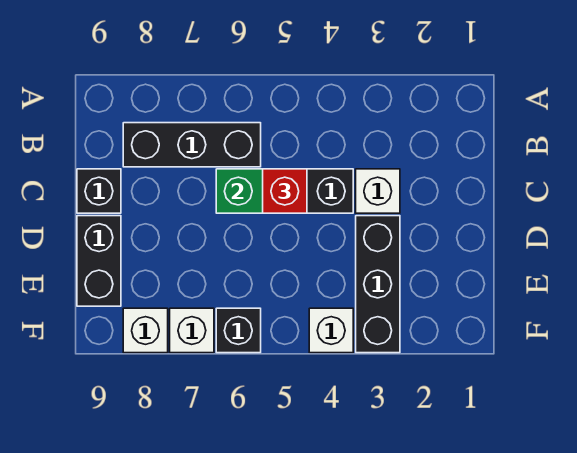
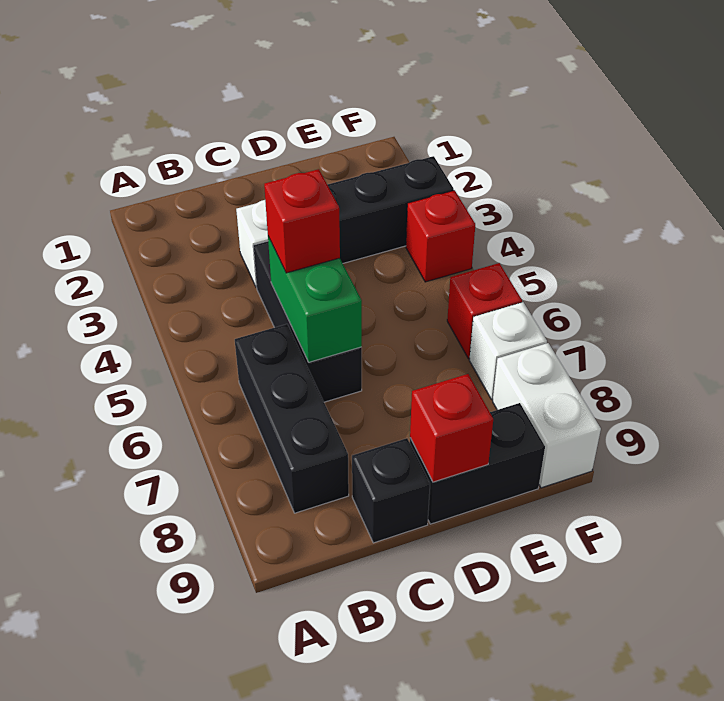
none -> red brick D9 level 2
white brick F4 level 1 -> red brick F4 level 1
black brick F6 level 1 -> red brick F6 level 1
white brick F8 level 1 -> white brick F8:F9 level 1

